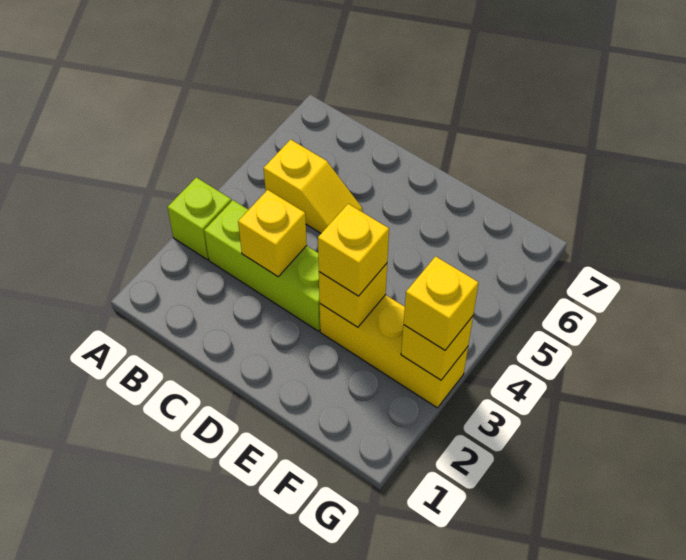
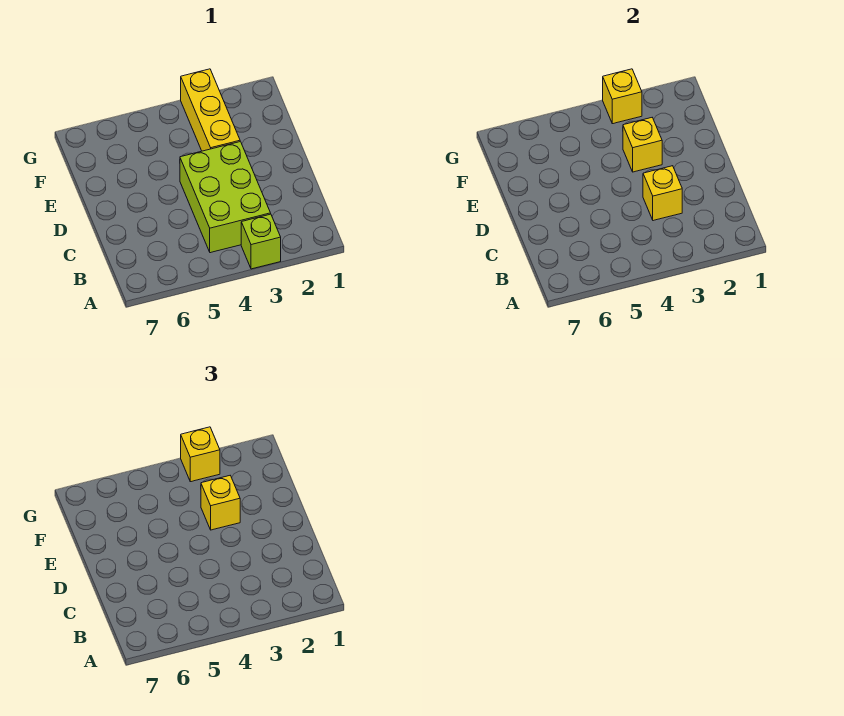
lime brick B3:D3 level 1 -> lime brick B3:D4 level 1
yellow slope B5:C5 level 1 top B -> none

